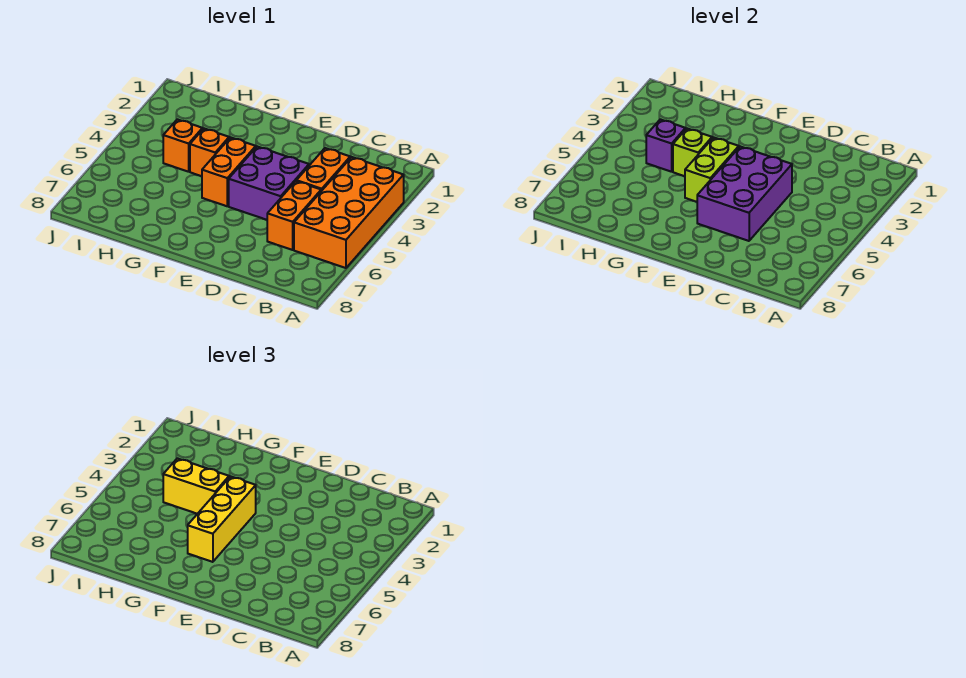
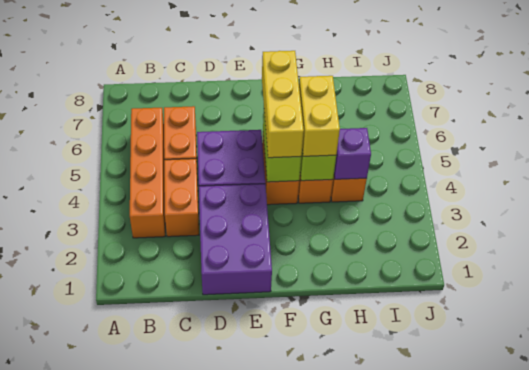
orange brick A3:B6 level 1 -> orange brick B3:B6 level 1
purple brick D4:E6 level 2 -> purple brick D1:E3 level 1
yellow brick G4:H4 level 3 -> yellow brick G4:G5 level 3

